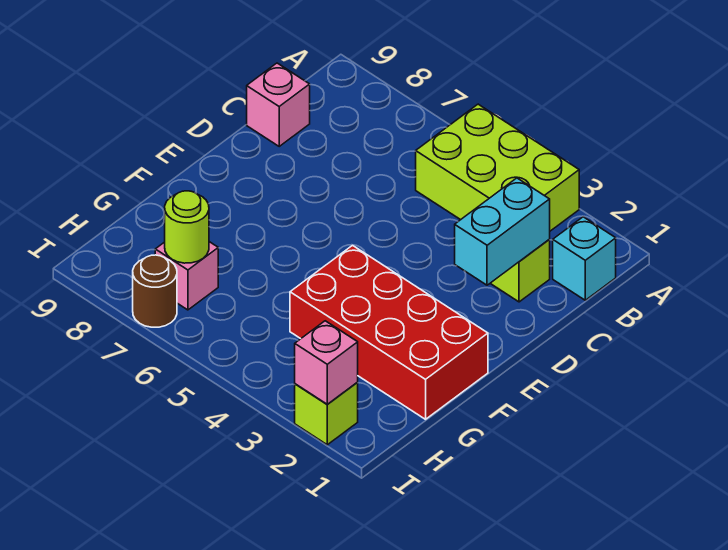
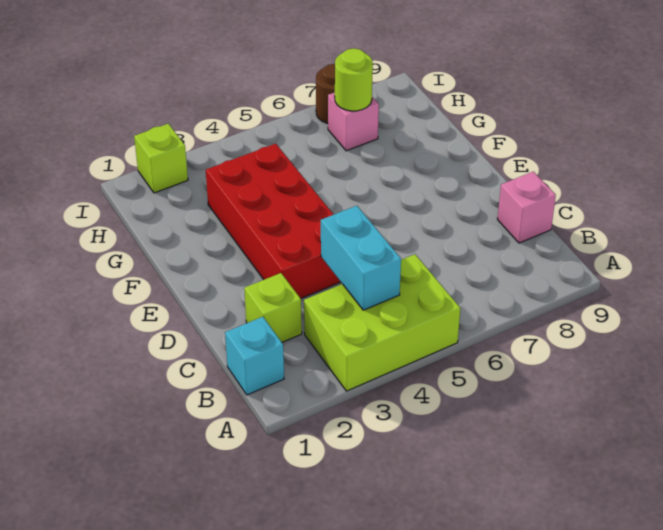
cyan brick C2:D2 level 2 -> cyan brick B4:C4 level 2
red brick F1:G4 level 1 -> red brick D3:G4 level 1
pink brick I2 level 2 -> none

